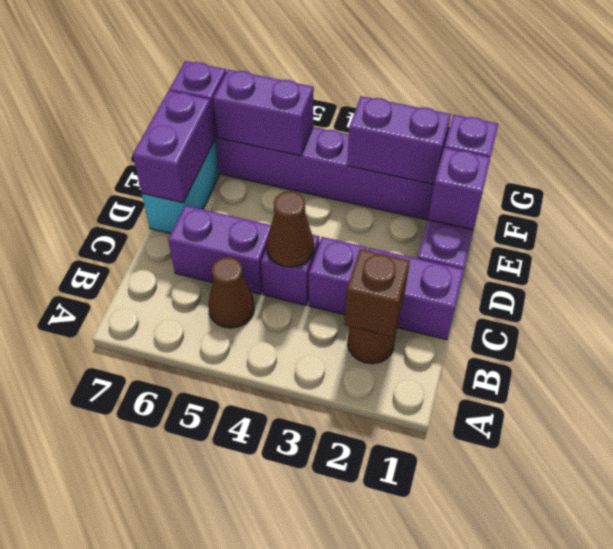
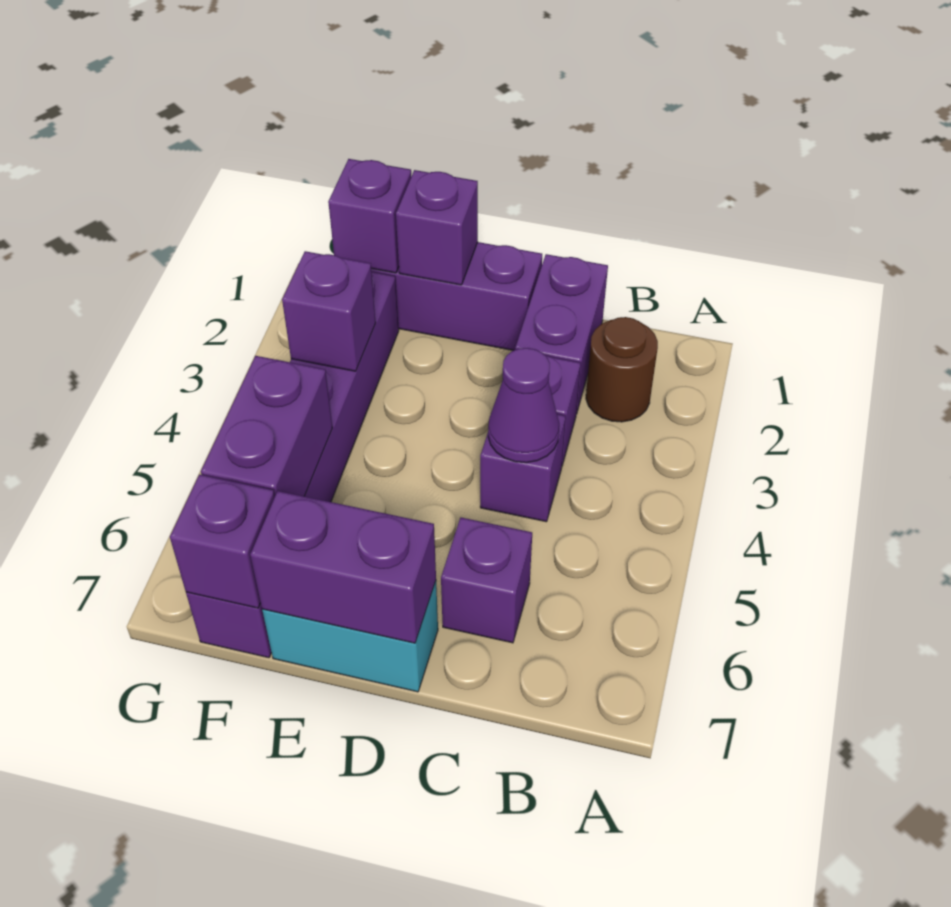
brown brick B2 level 2 -> none
brown cone B5 level 1 -> none
brown cone C4 level 2 -> purple cone C4 level 2
purple brick C5:C6 level 1 -> purple brick C6 level 1
purple brick F2:F3 level 2 -> purple brick F3 level 2

